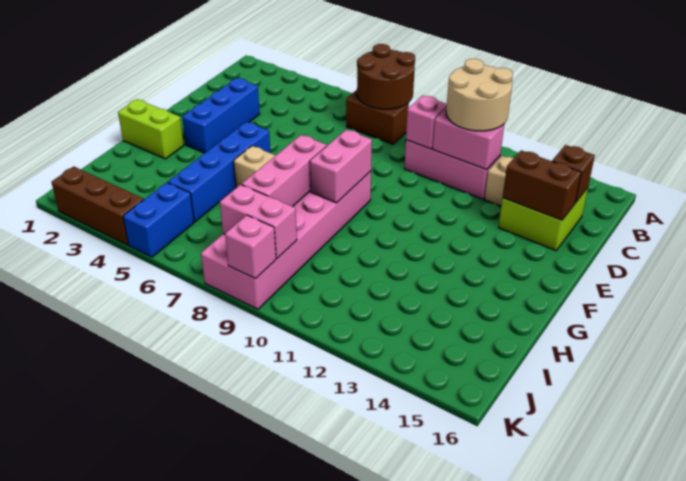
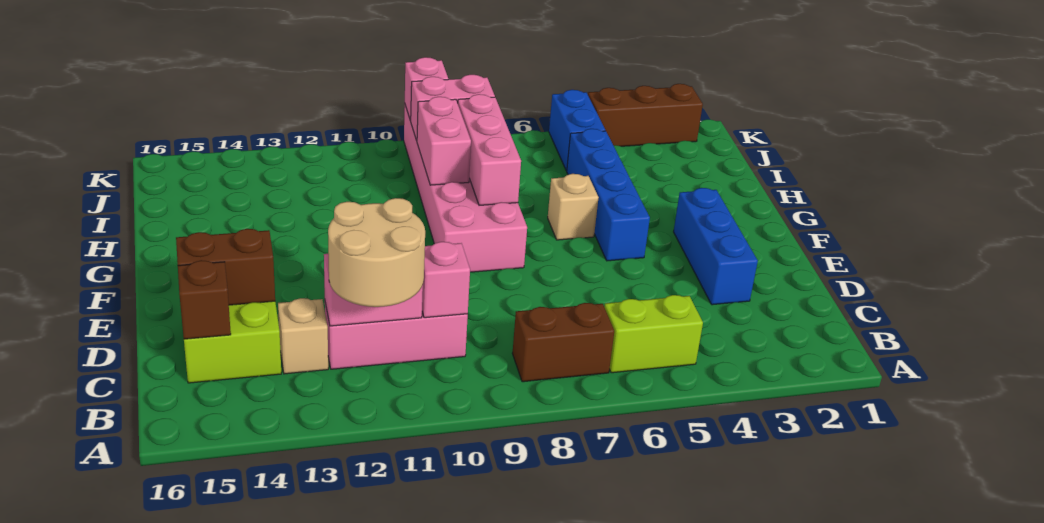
brown round brick A7:B8 level 2 -> none
pink brick F9:G9 level 2 -> pink brick H9:I9 level 2
lime brick G1:G2 level 1 -> lime brick B5:B6 level 1

